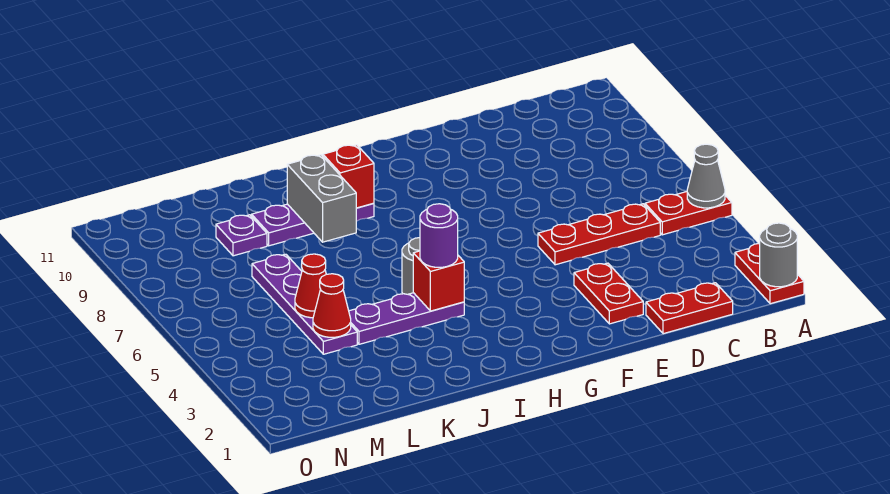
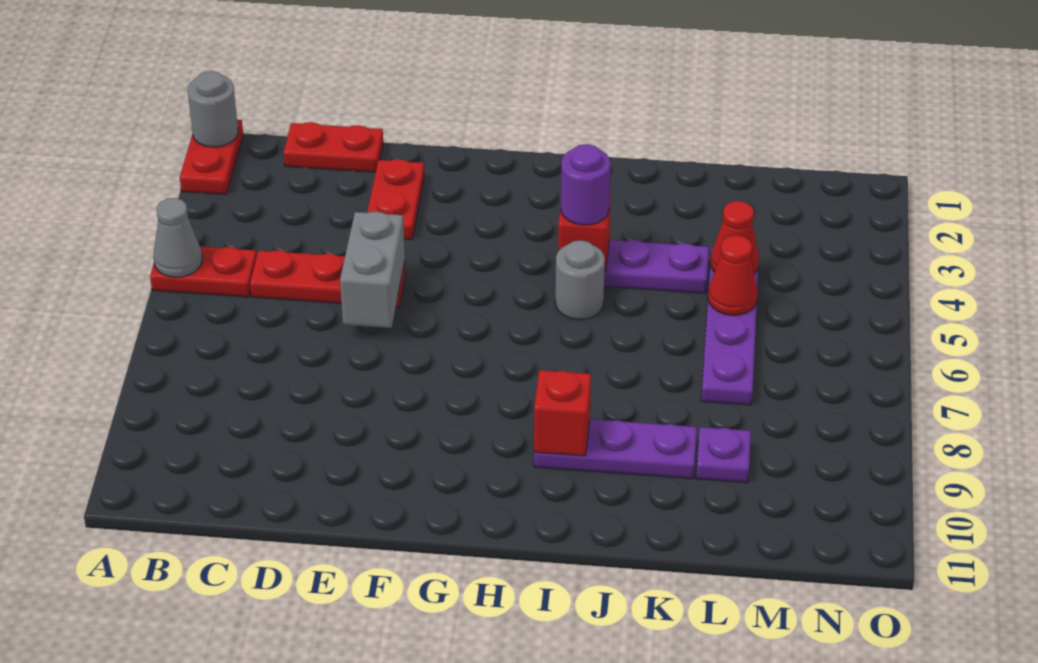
grey brick J8:J9 level 2 -> grey brick E5:E6 level 2

